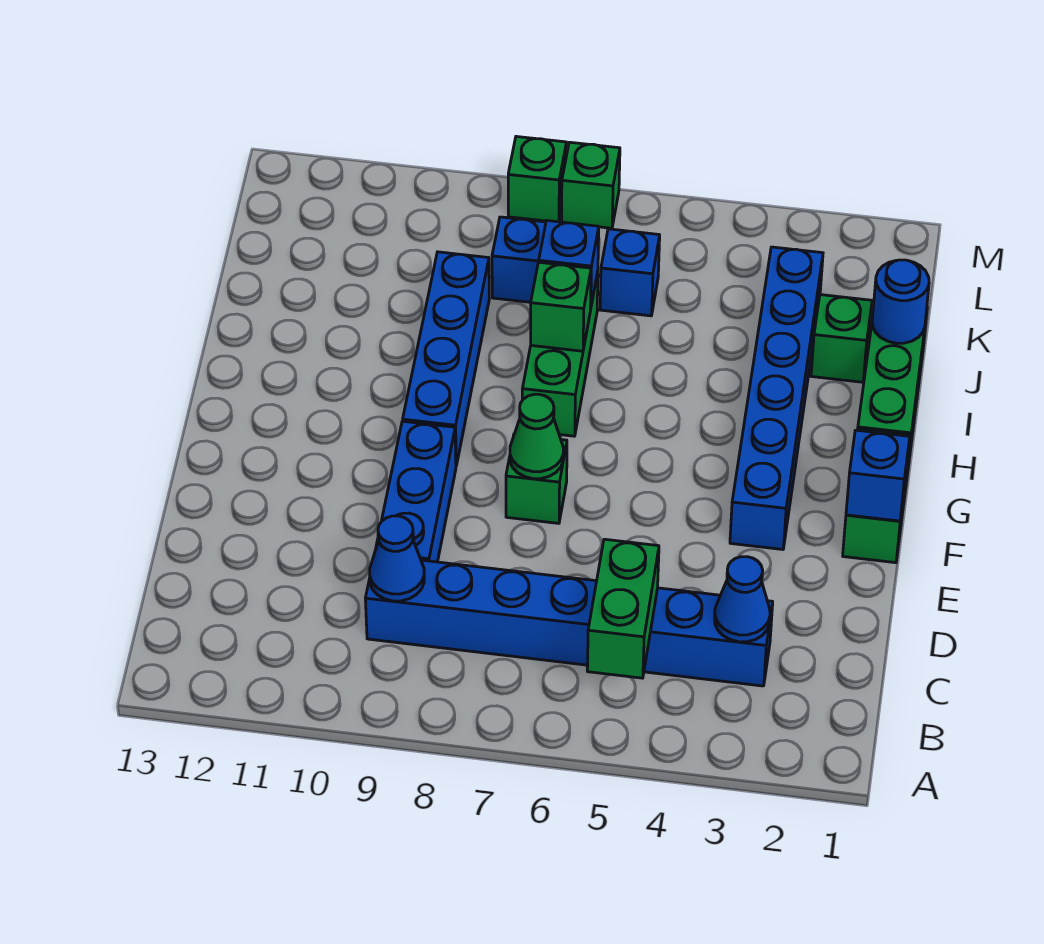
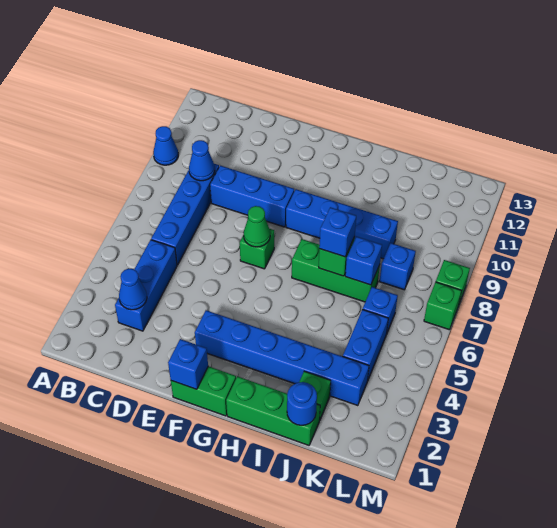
none -> blue cone A10 level 1
green brick B5:C5 level 2 -> none
none -> blue brick I7 level 3
none -> blue brick K4:K5 level 1

